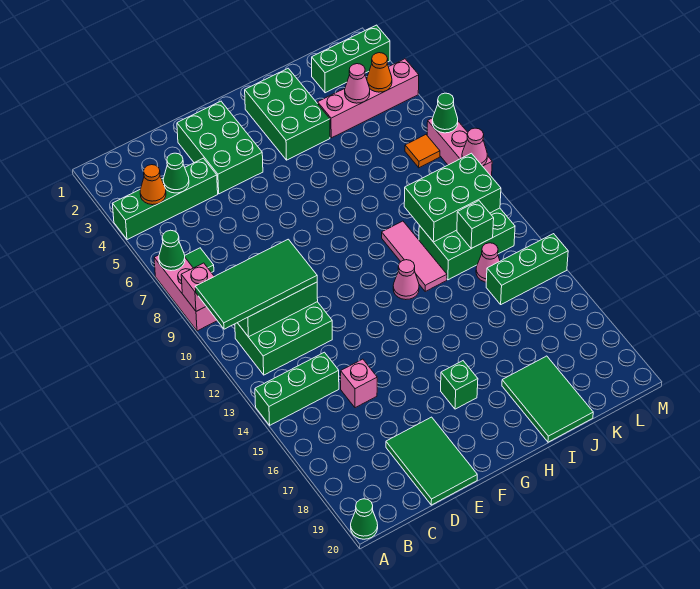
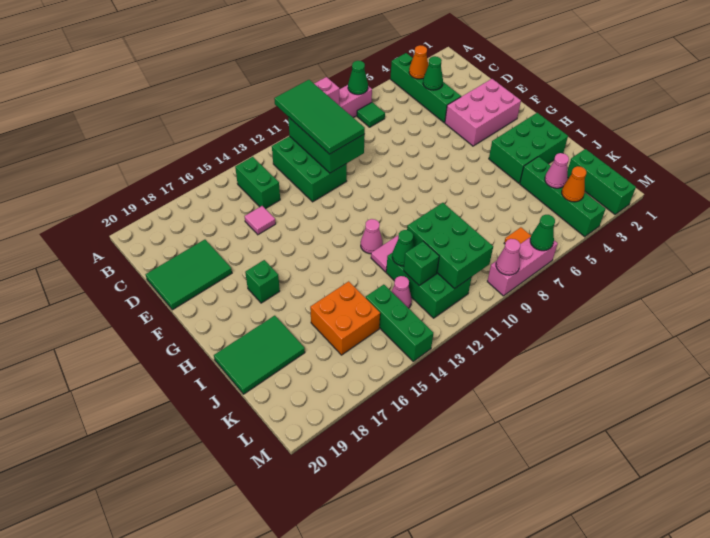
green brick A14:C14 level 1 -> green brick B14:C14 level 1
green cone A20 level 1 -> green cone J12 level 2
pink brick D15 level 1 -> pink tile D15 level 1
green brick E2:F4 level 1 -> pink brick E2:F4 level 1
pink brick J4:M4 level 1 -> green brick J4:M4 level 1
none -> orange brick J15:K16 level 1

